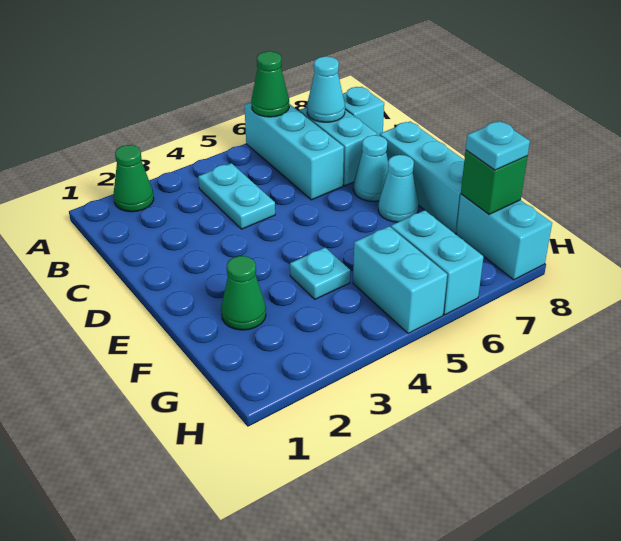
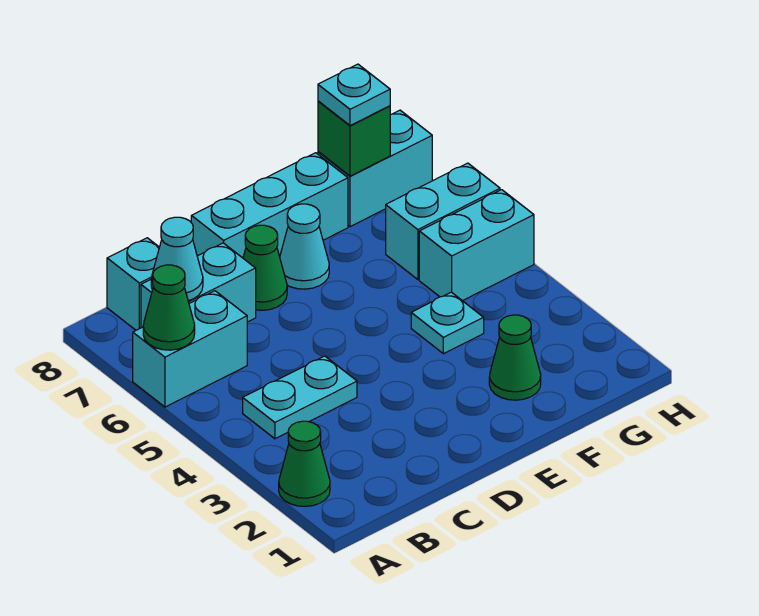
cyan brick A6:C6 level 1 -> cyan brick A6:B6 level 1
cyan cone D7 level 1 -> green cone D7 level 1

